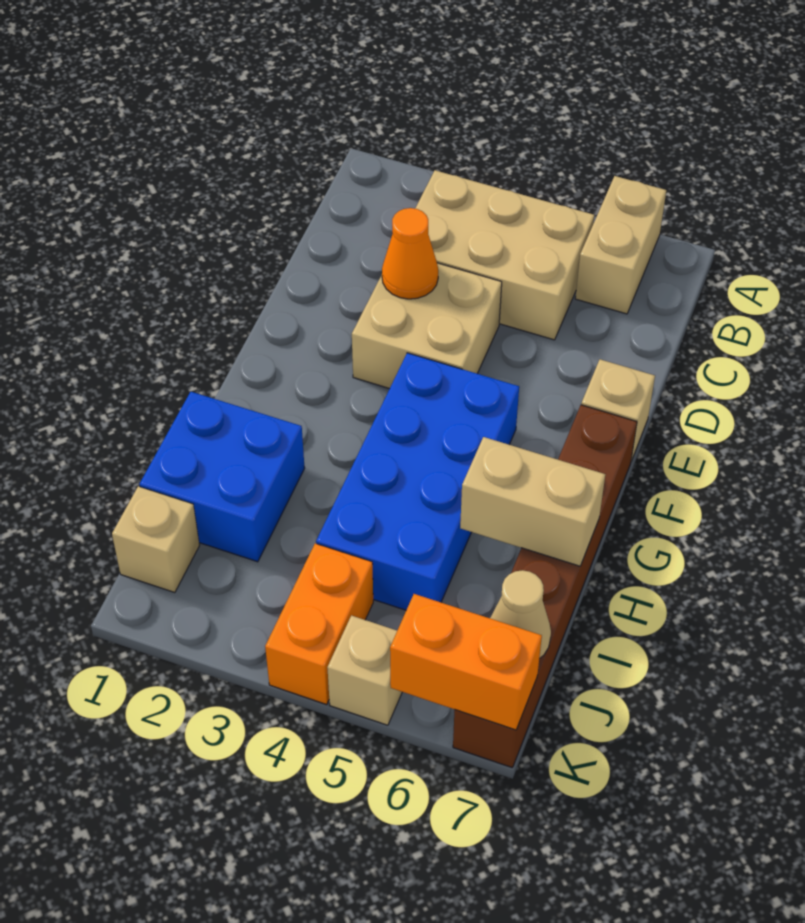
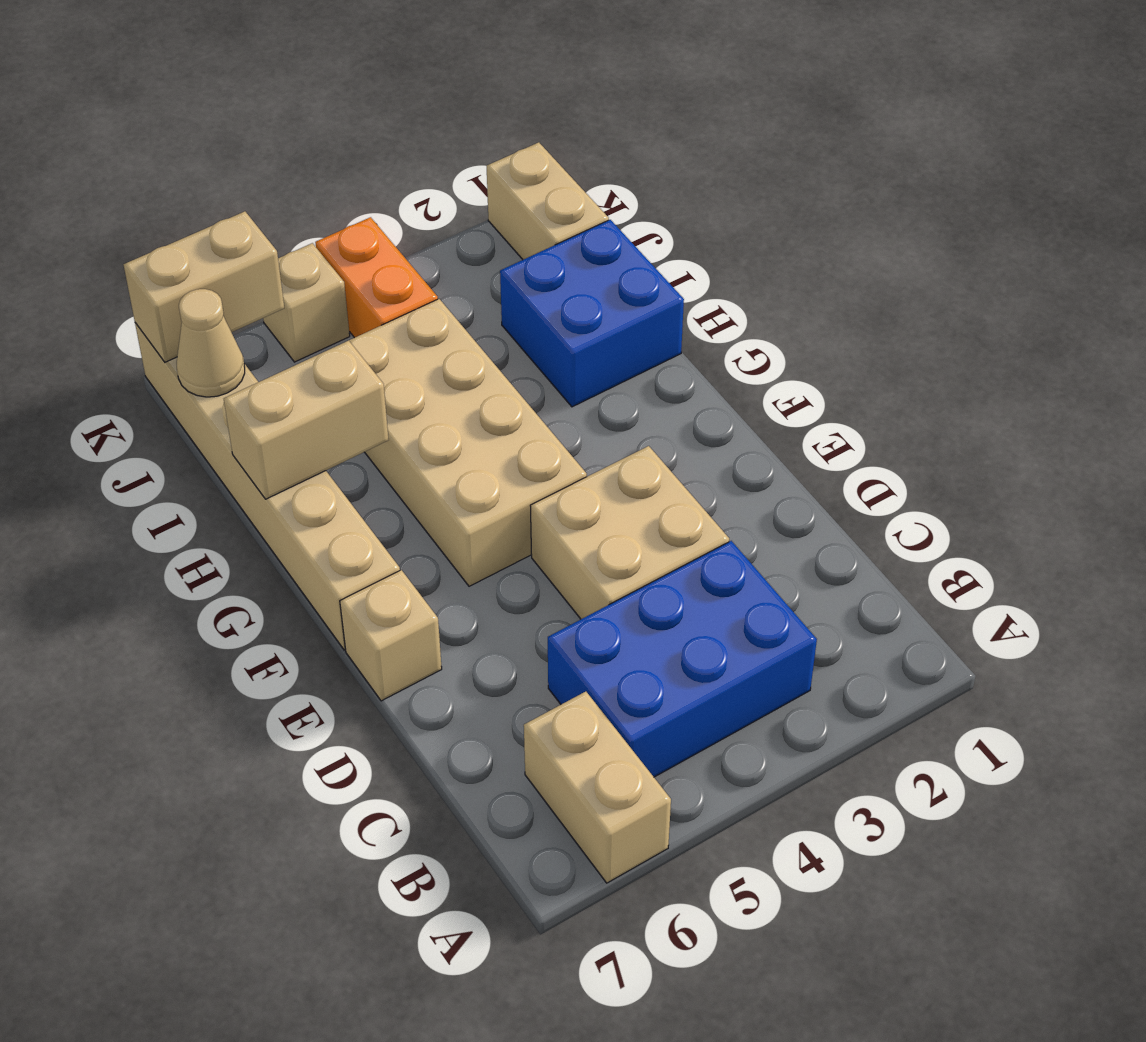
tan brick B3:C5 level 1 -> blue brick B3:C5 level 1
orange cone D3 level 2 -> none
blue brick F4:I5 level 1 -> tan brick F4:I5 level 1
brown brick F7:K7 level 1 -> tan brick F7:K7 level 1
tan brick J1 level 1 -> tan brick J1:K1 level 1
orange brick K6:K7 level 2 -> tan brick K6:K7 level 2

